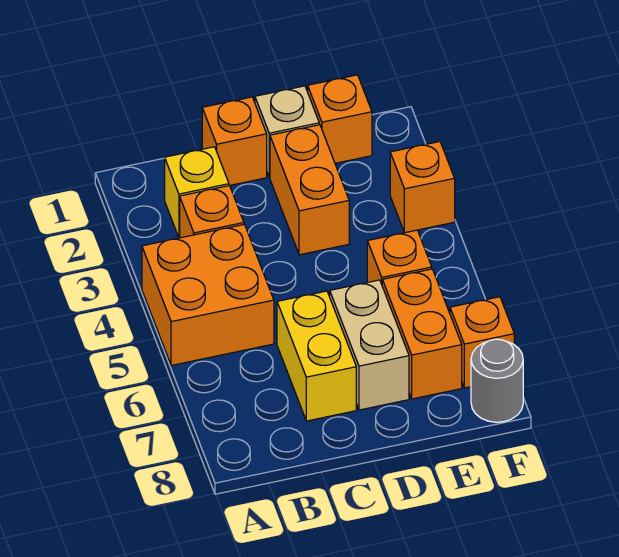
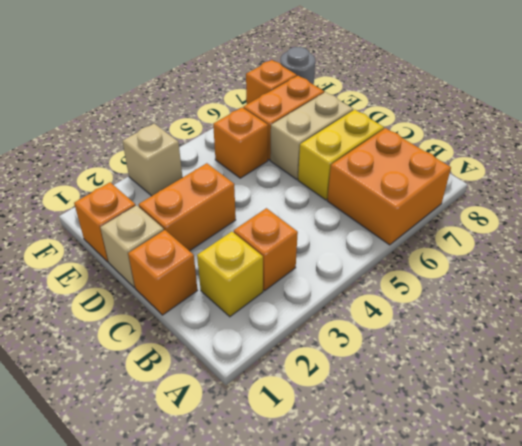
orange brick A4:B5 level 1 -> orange brick A6:B7 level 1
orange brick F3 level 1 -> tan brick F3 level 1

